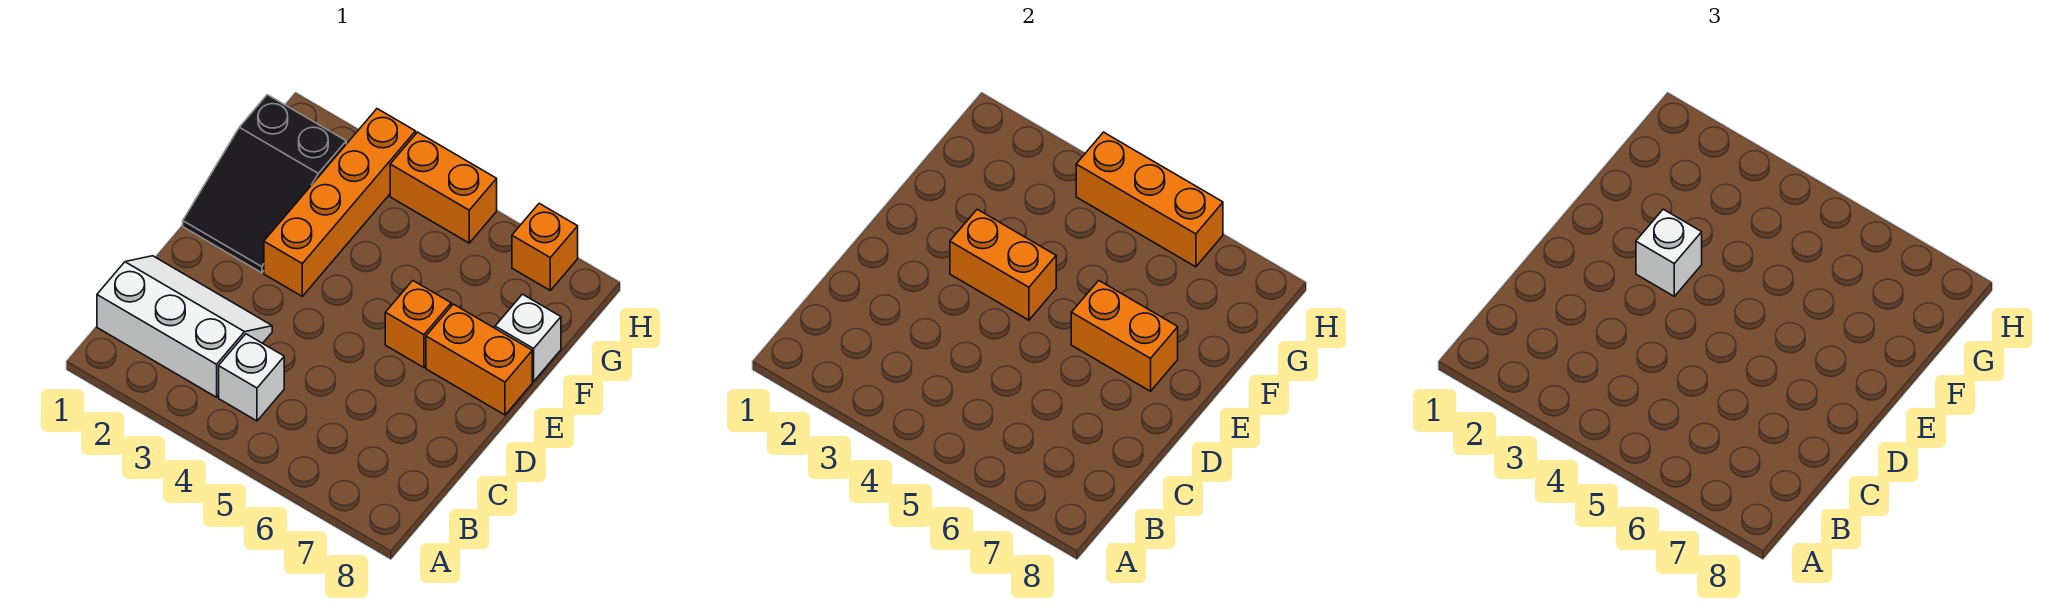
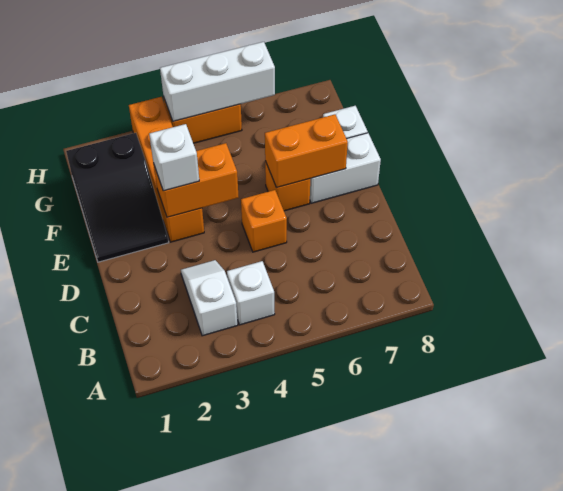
white slope B1:C3 level 1 top B -> white slope B3:C3 level 1 top B
orange brick E7:E8 level 1 -> white brick E7:E8 level 1
orange brick H4:H6 level 2 -> white brick H4:H6 level 2
orange brick H7 level 1 -> orange brick D5 level 1

